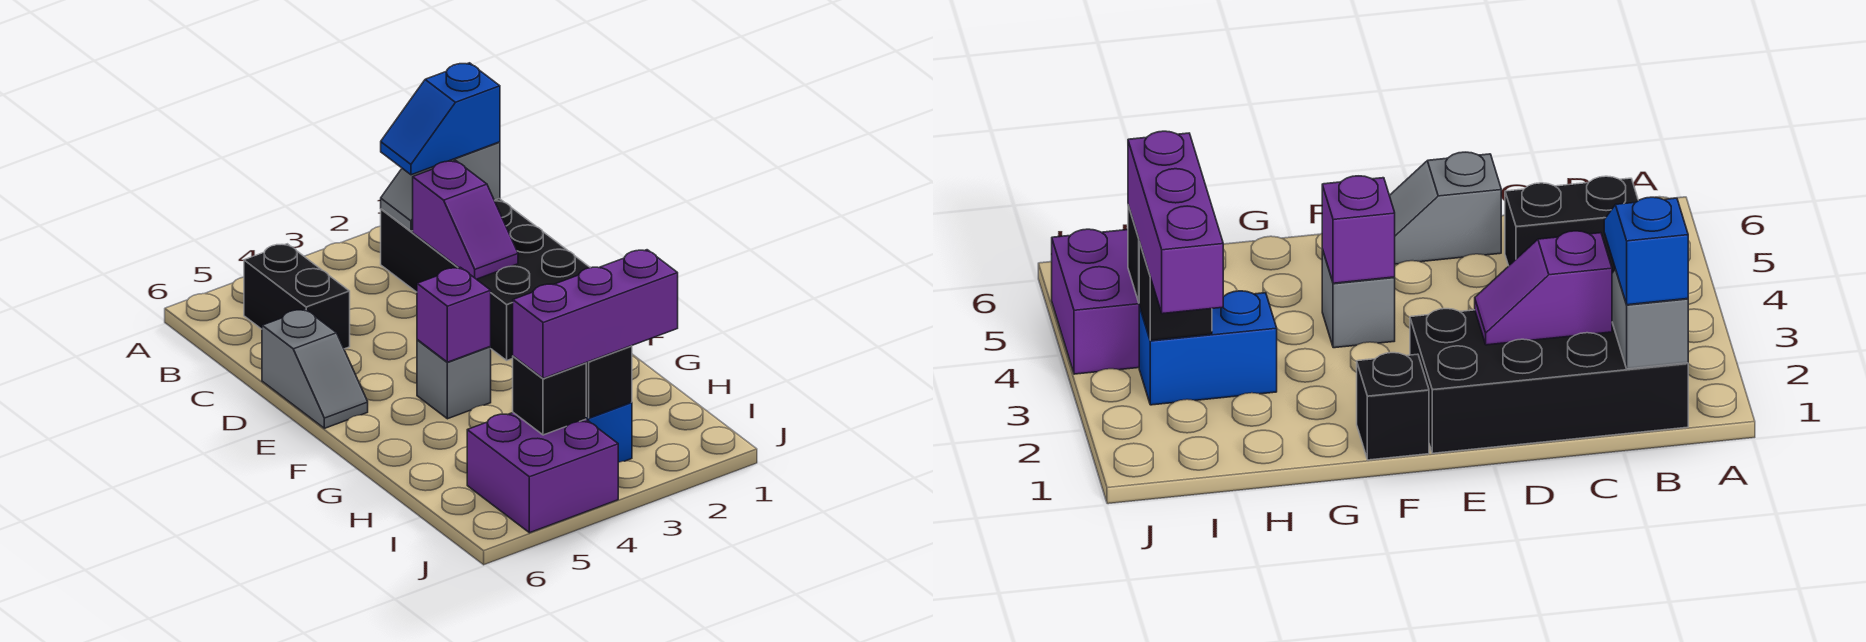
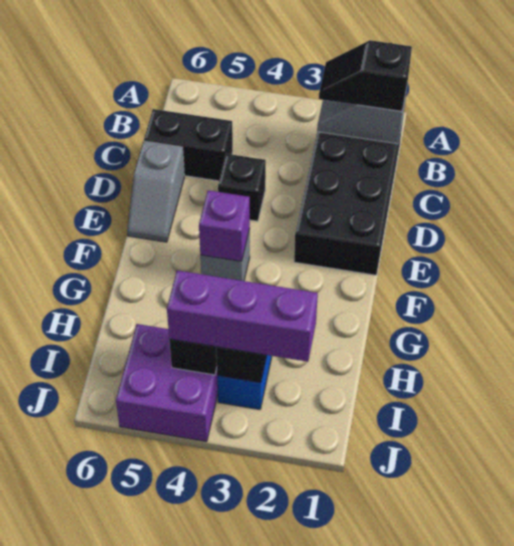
blue slope B1:B2 level 3 top 1 -> black slope B1:B2 level 3 top 1
black brick B5:C5 level 1 -> black brick C5:C6 level 1
purple slope C2:D2 level 2 top C -> none
black brick F1 level 1 -> black brick D4 level 1

